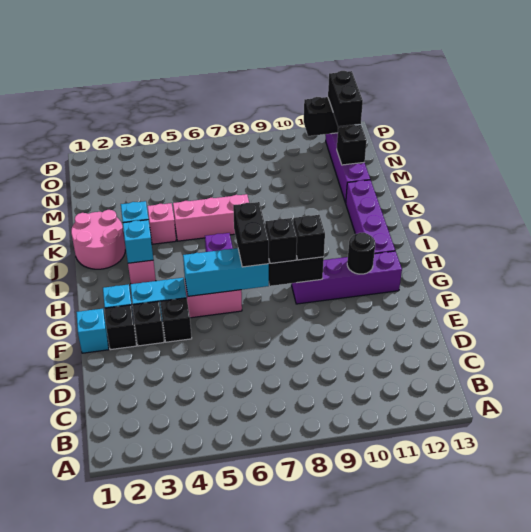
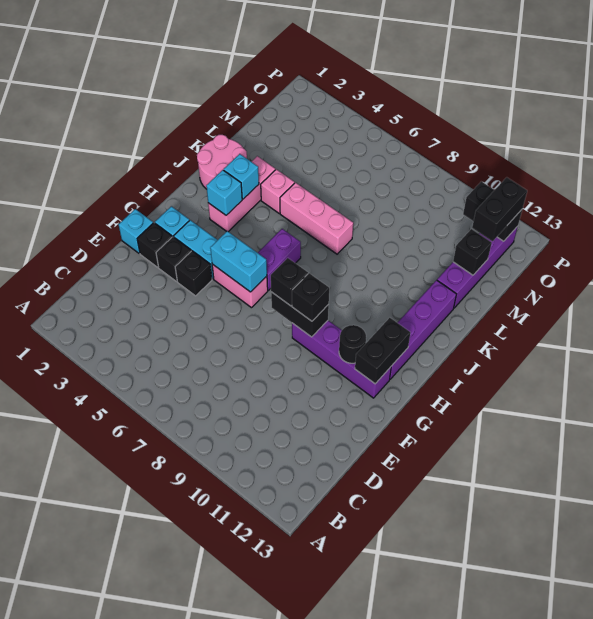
cyan brick G5:G7 level 2 -> cyan brick G5:G6 level 2
black brick G7:H7 level 3 -> black brick G12:H12 level 2

